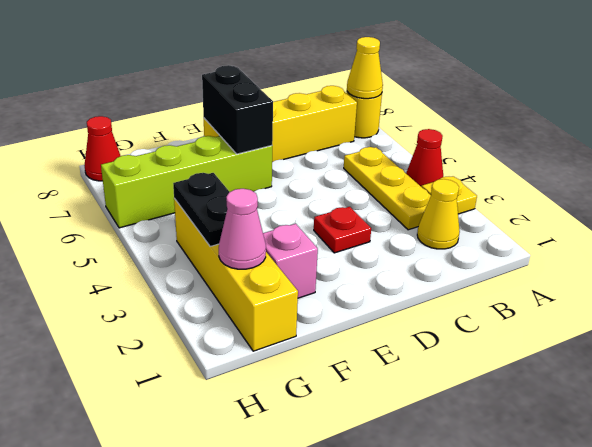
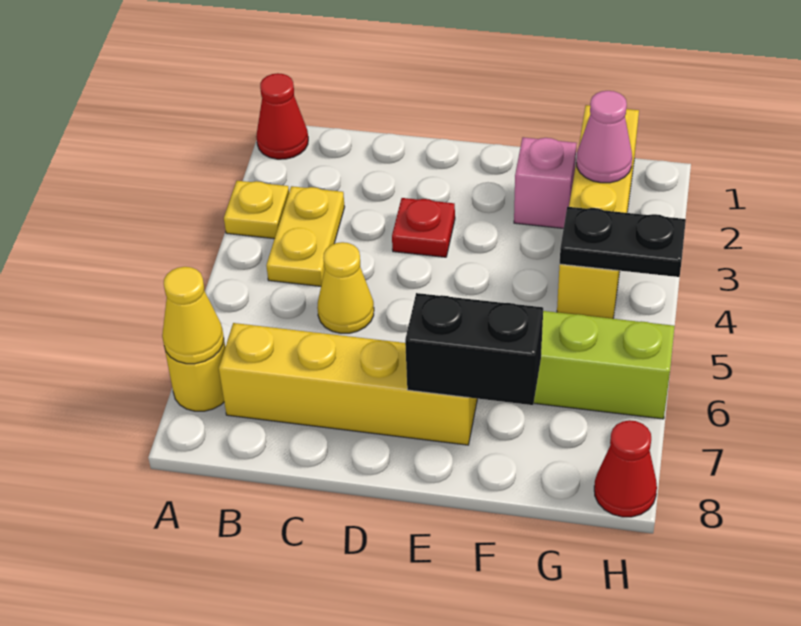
red cone A4 level 1 -> red cone A1 level 1
yellow cone B2 level 1 -> yellow cone C5 level 1
yellow plate B3:B5 level 1 -> yellow plate B3:B4 level 1
black brick E6:E7 level 2 -> black brick E7:F7 level 2
black plate G3:G4 level 2 -> black plate G4:H4 level 2

